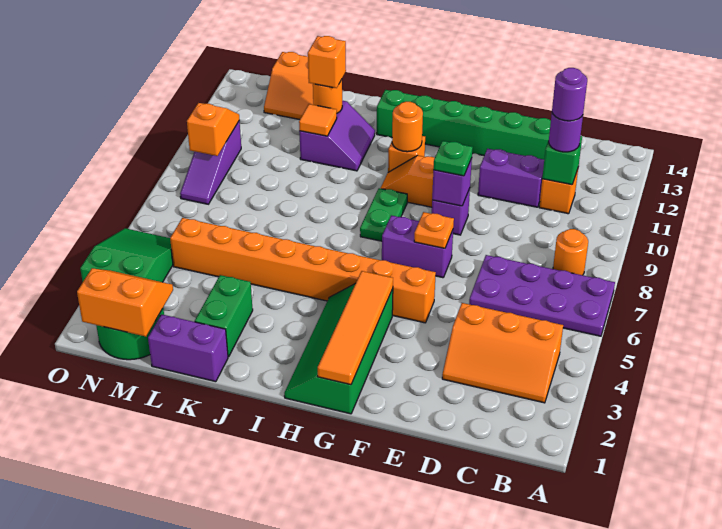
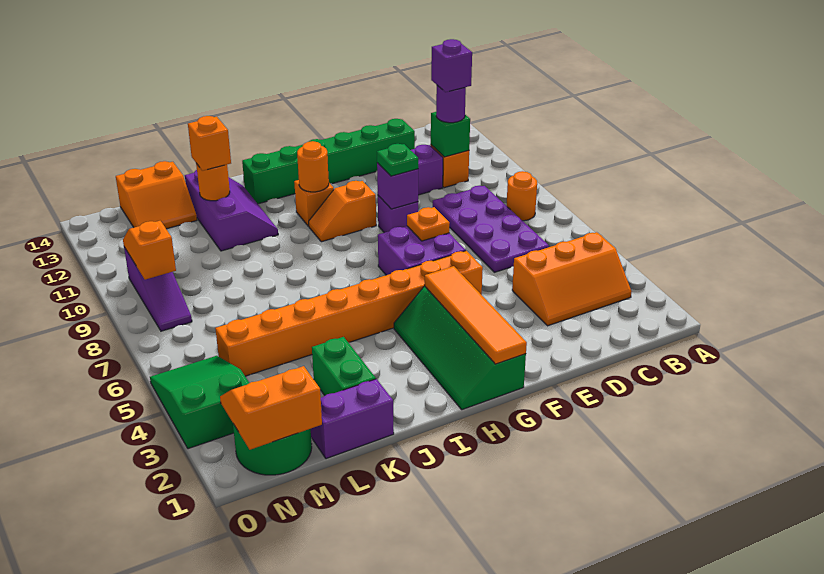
purple plate A6:D7 level 1 -> purple plate C6:D9 level 1
purple round brick C11 level 4 -> purple brick C11 level 4
purple brick F7:G7 level 1 -> purple brick F6:G7 level 1
green plate H8:H9 level 1 -> none
purple slope J11:K12 level 1 top K -> purple slope J11:K13 level 1 top K
orange tile K11 level 2 -> none

